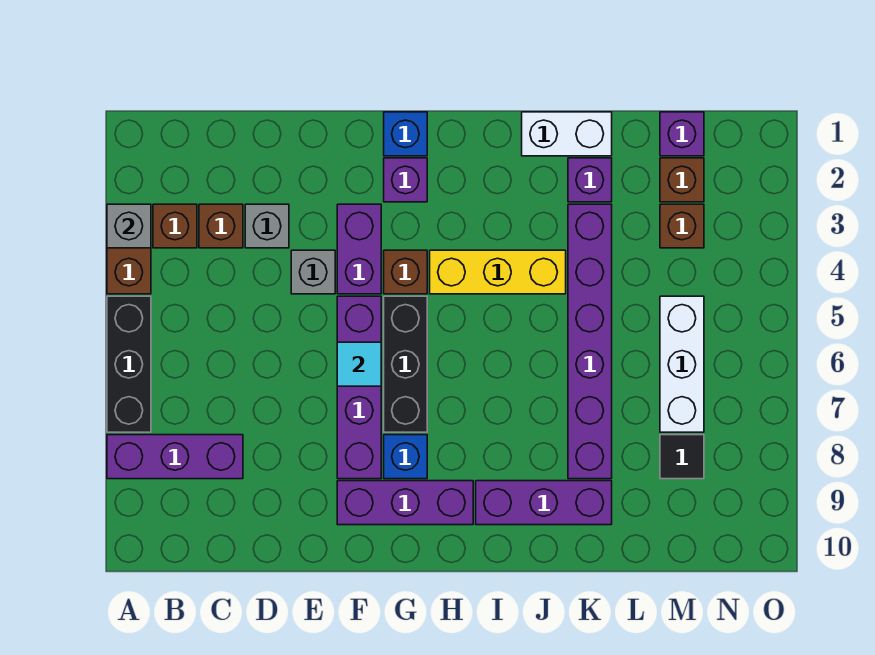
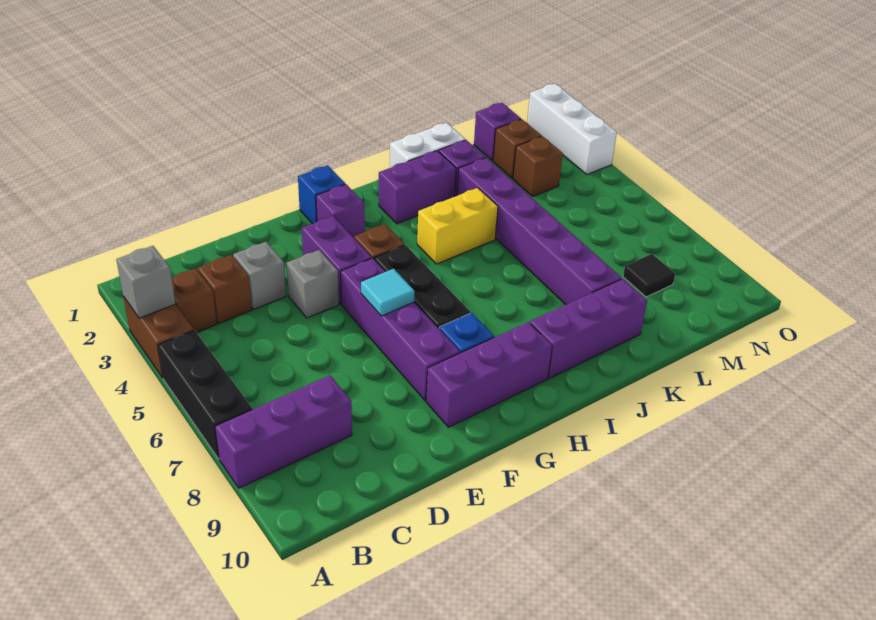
yellow brick H4:J4 level 1 -> yellow brick I4:J4 level 1
none -> purple brick I2:J2 level 1
white brick M5:M7 level 1 -> white brick O1:O3 level 1

